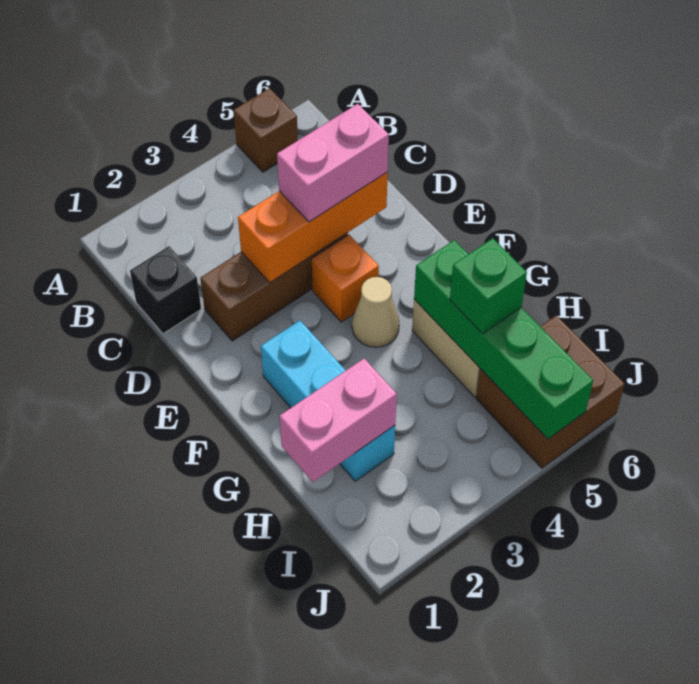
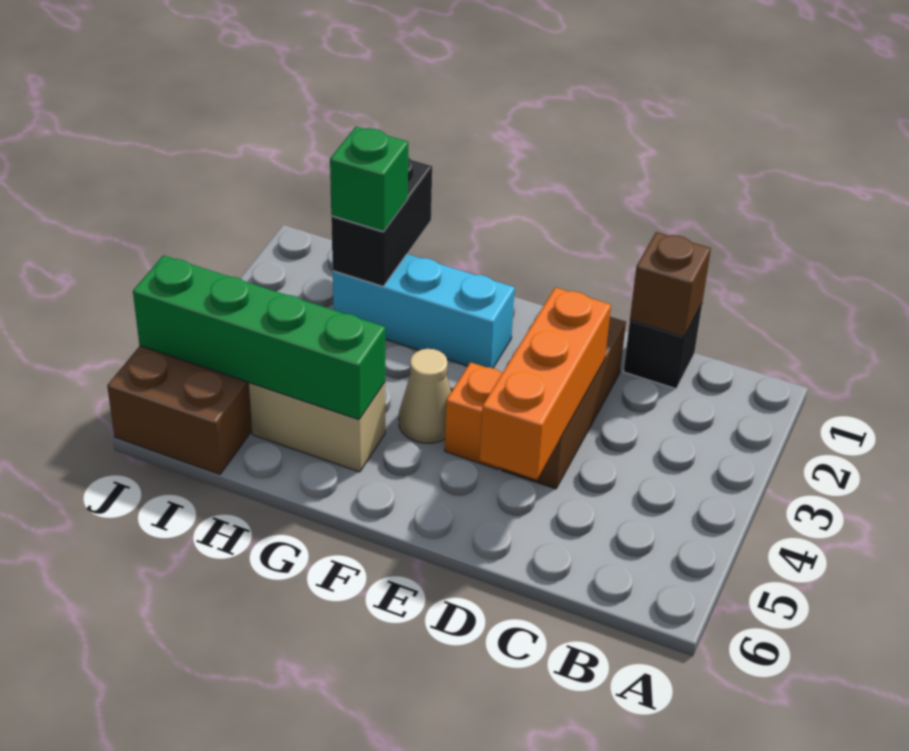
brown brick A5 level 1 -> brown brick C1 level 2
pink brick D4:D5 level 3 -> none
pink brick H1:H2 level 2 -> black brick H1:H2 level 2
green brick H5 level 3 -> green brick H2 level 3

